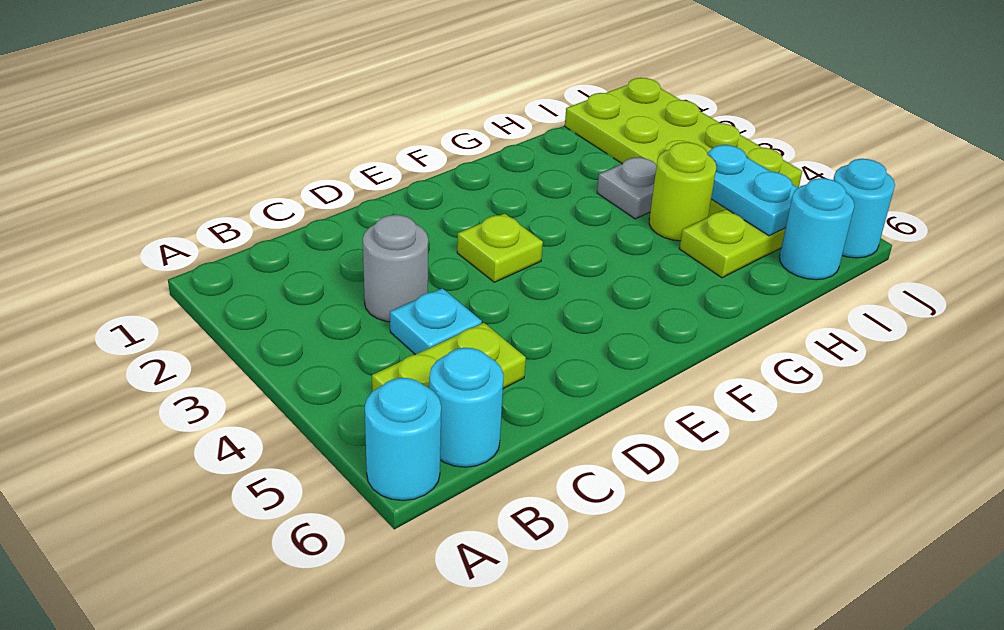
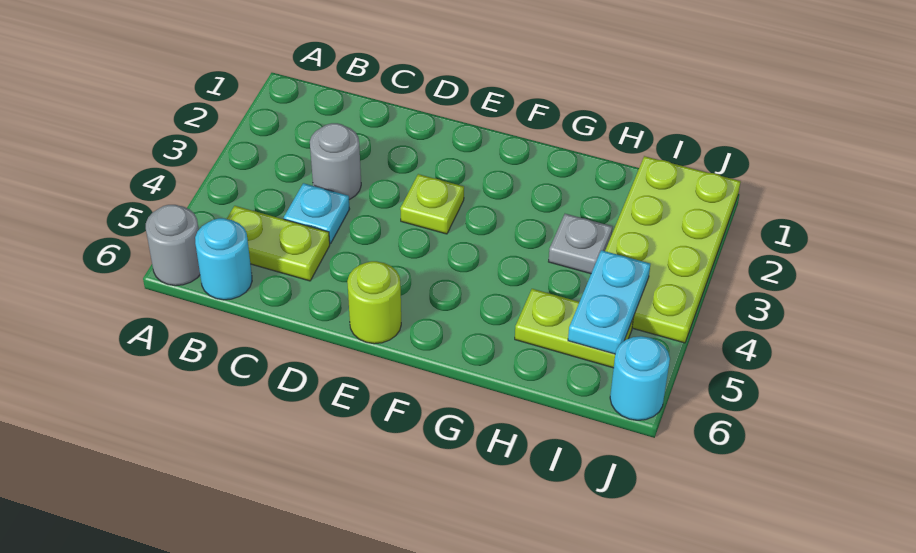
cyan round brick A6 level 1 -> grey round brick A6 level 1
lime round brick H4 level 1 -> lime round brick E6 level 1
cyan round brick I6 level 1 -> none

